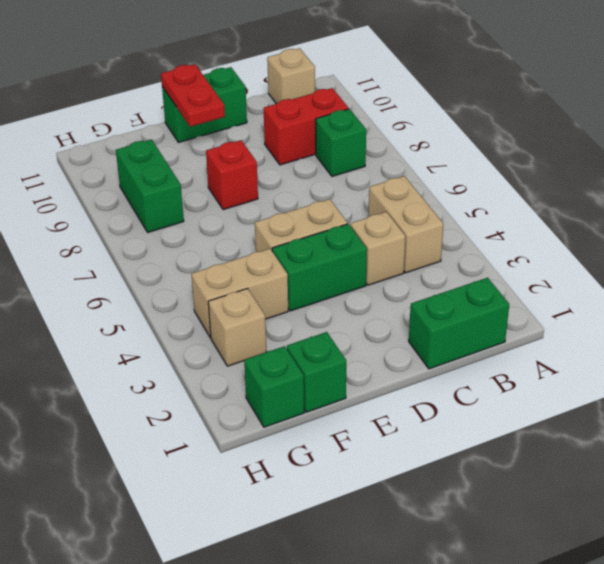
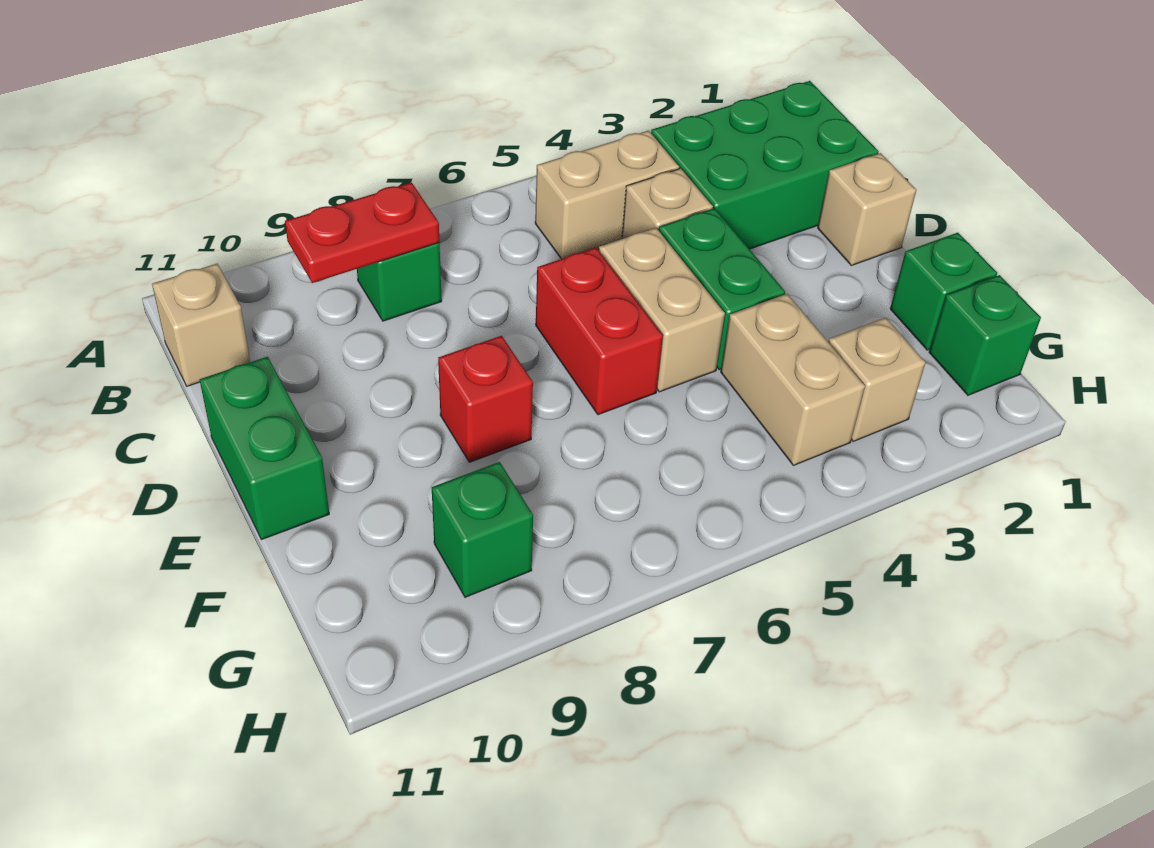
green brick B1:C1 level 1 -> green brick B1:C3 level 1
red brick B9:C9 level 1 -> red brick D6:E6 level 1
none -> tan brick D1 level 1
red plate E10:E11 level 2 -> red plate B8:B9 level 2
green brick G8:G9 level 1 -> green brick G9 level 1

